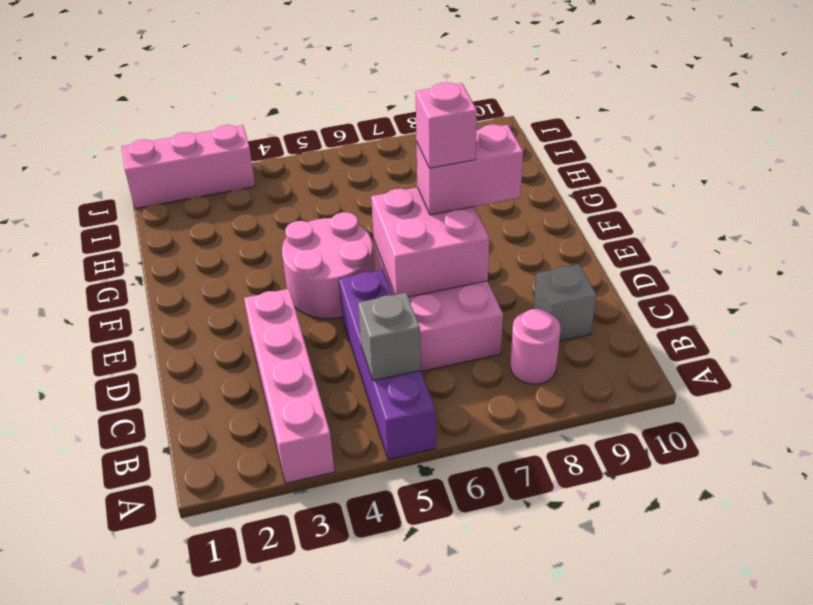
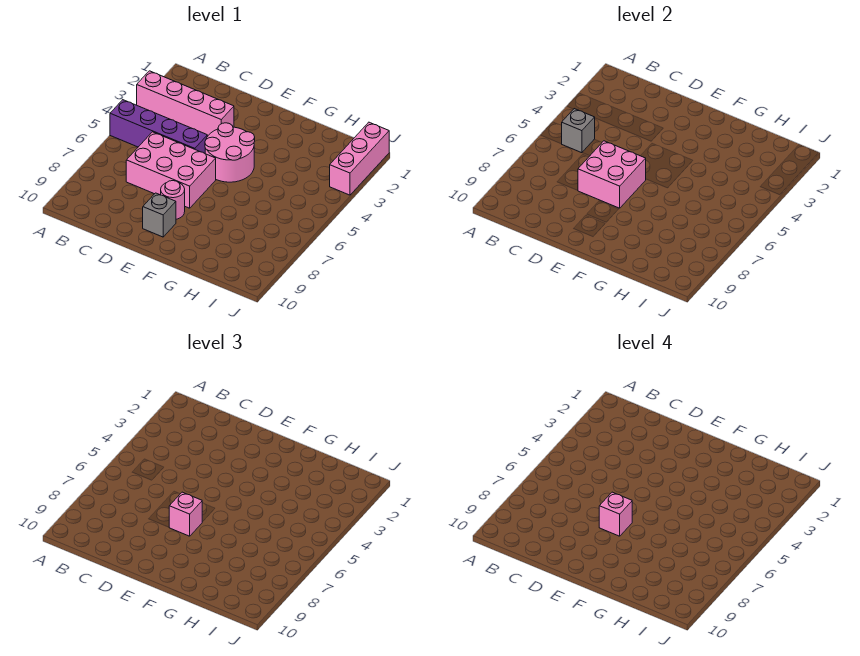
pink round brick B8 level 1 -> pink round brick E8 level 1
grey brick C9 level 1 -> grey brick E9 level 1
pink brick E7:E8 level 3 -> pink brick E7 level 3

